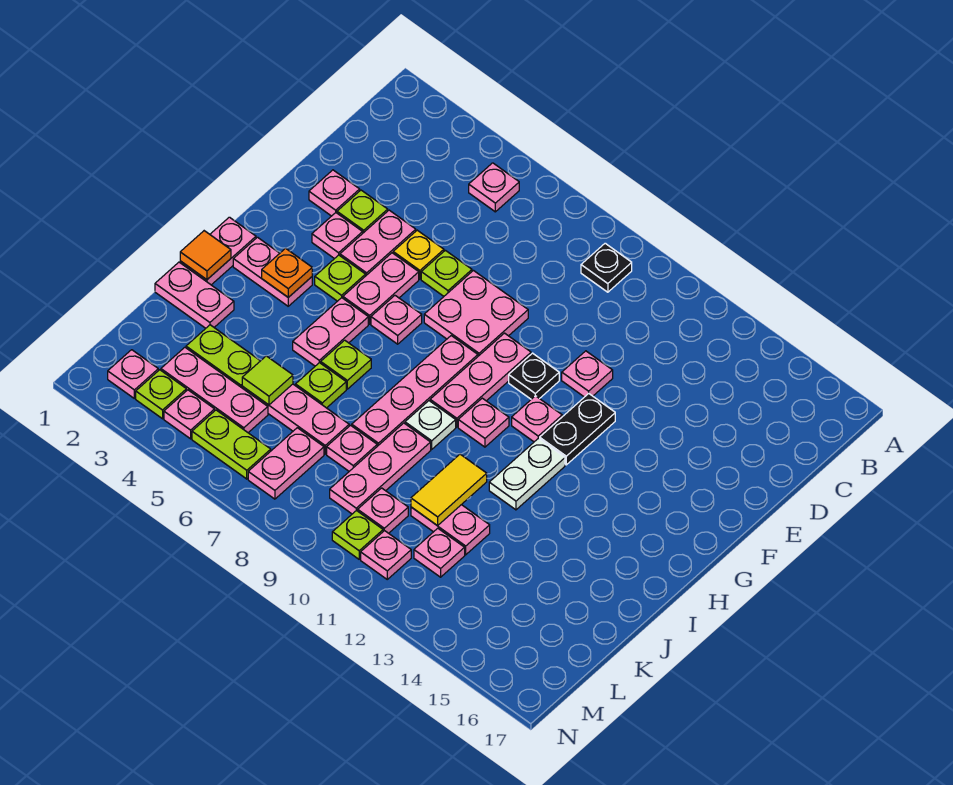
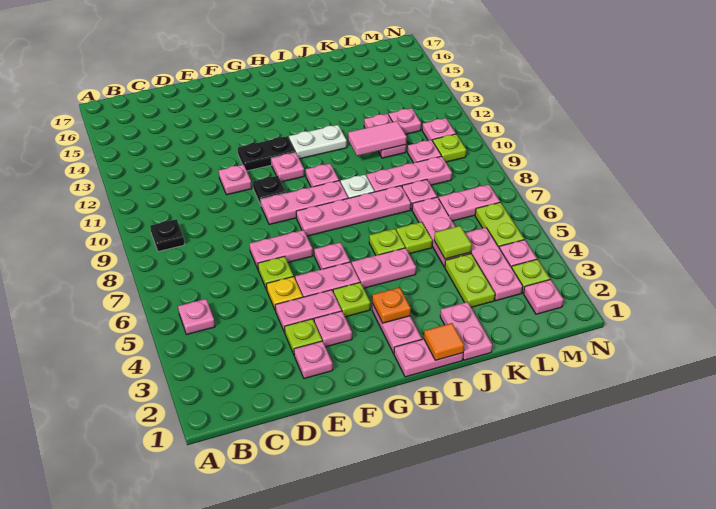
pink plate E7:F8 level 1 -> pink plate E7:F7 level 1
yellow tile J11:K11 level 2 -> pink tile J11:K11 level 2

